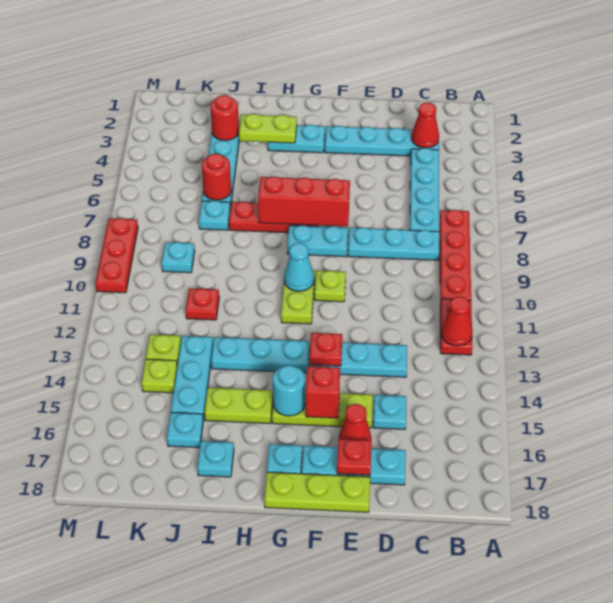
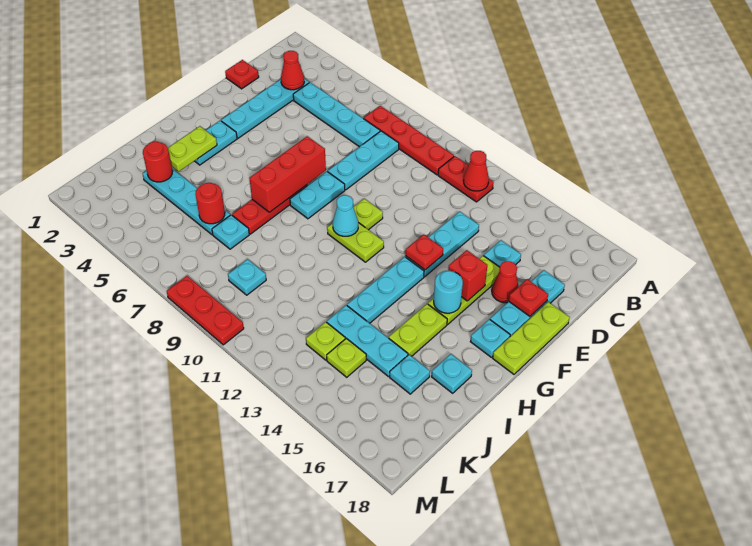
red plate J11 level 1 -> red plate D1 level 1

